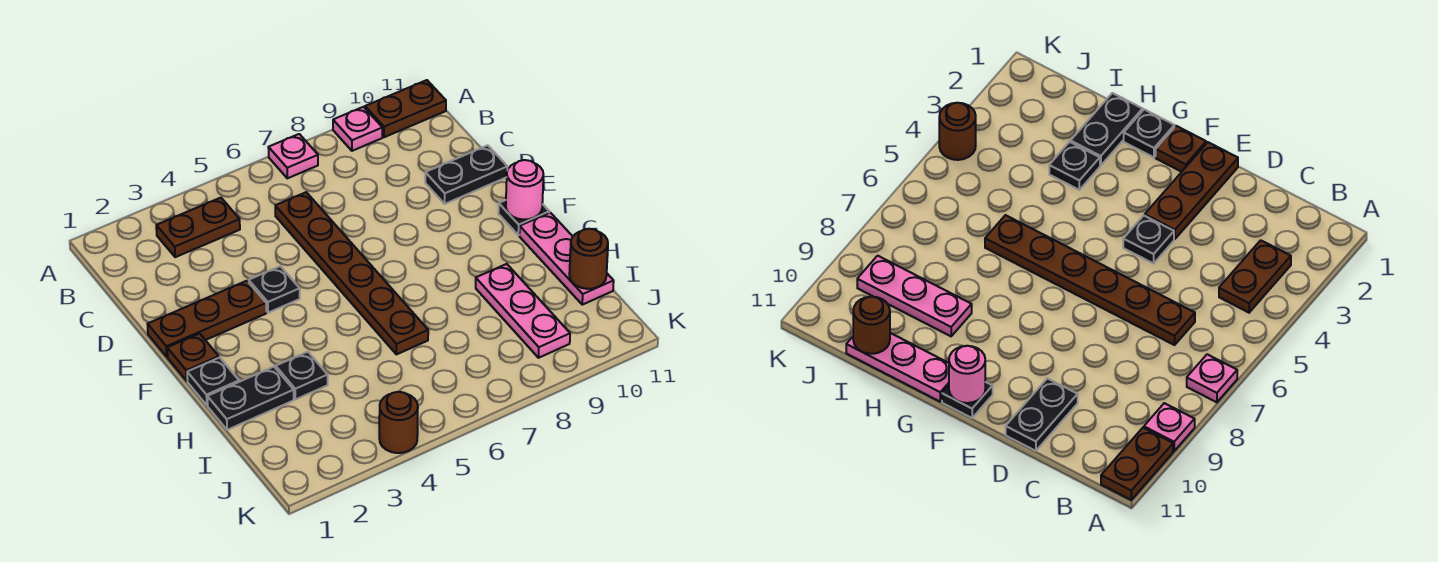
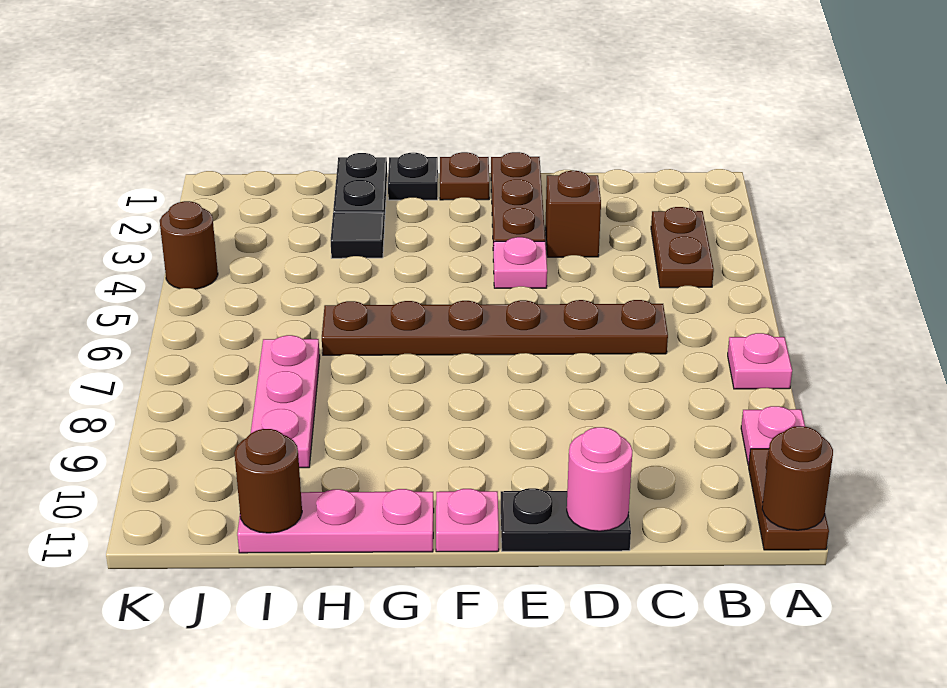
none -> brown round brick A11 level 2
none -> brown brick D3 level 1
black plate D10:D11 level 1 -> black plate D11:E11 level 1
black plate E4 level 1 -> pink plate E4 level 1
black plate F11 level 1 -> pink plate F11 level 1
pink round brick F11 level 2 -> pink round brick D11 level 2
black plate H3 level 1 -> black tile H3 level 1
pink plate H9:J9 level 1 -> pink plate I7:I9 level 1

